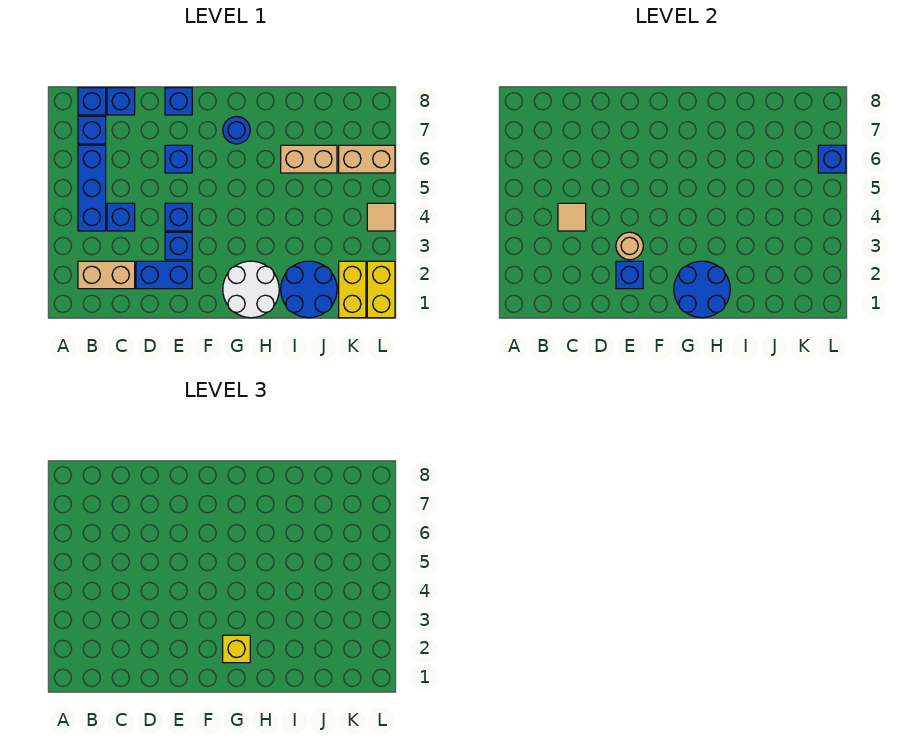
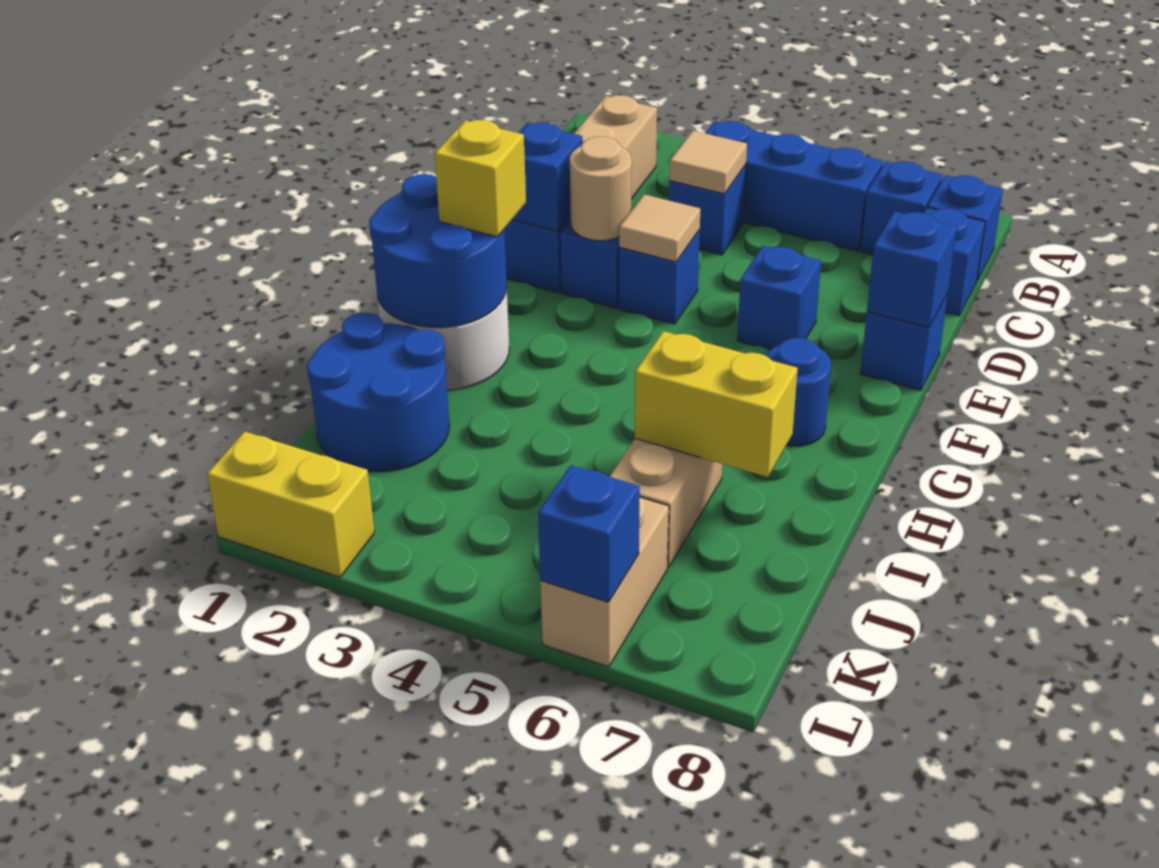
none -> blue brick E8 level 2
yellow brick K1:K2 level 1 -> yellow brick I6:I7 level 2
tan tile L4 level 1 -> tan tile E4 level 2

